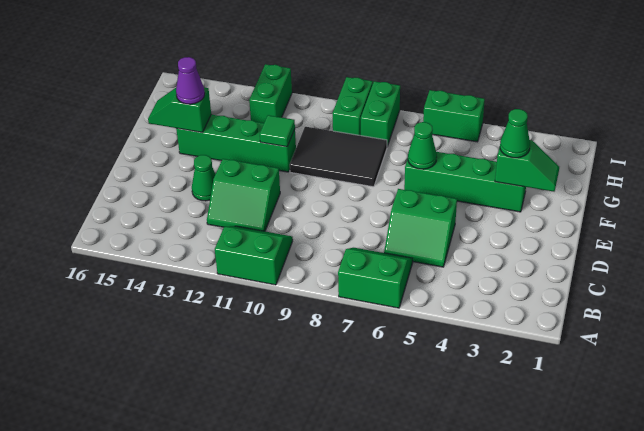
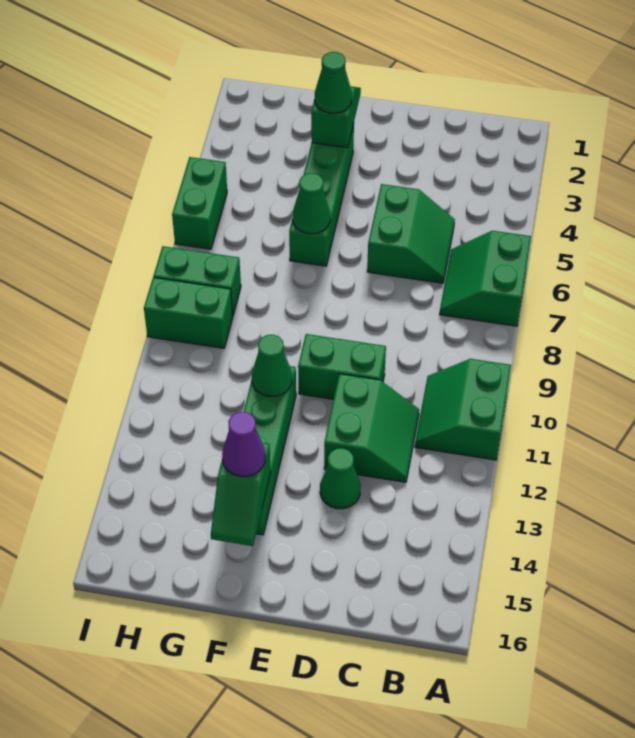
black tile F8:G10 level 1 -> none
green tile F11 level 2 -> green cone F11 level 2
green brick H12:I12 level 1 -> green brick D10:E10 level 1

